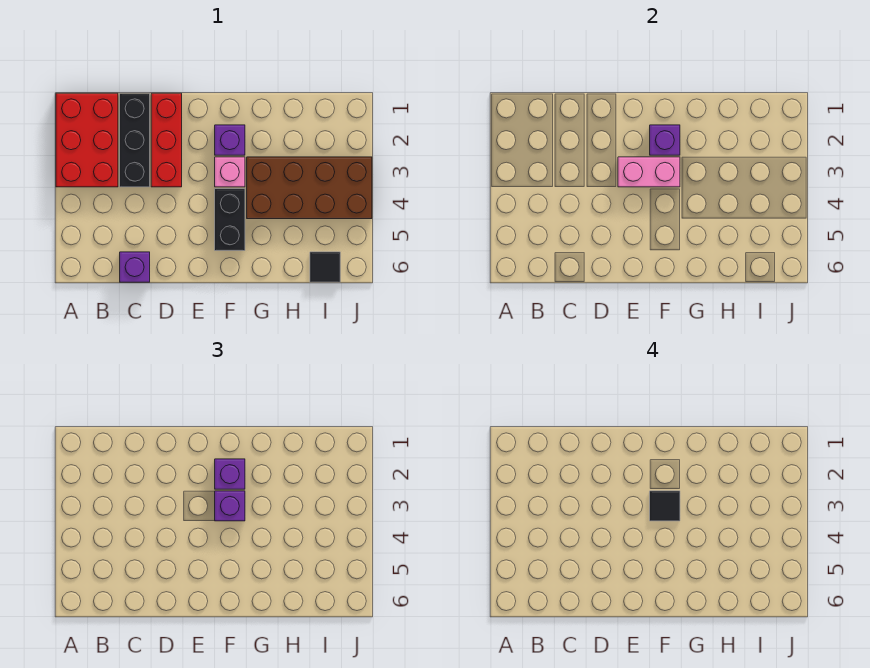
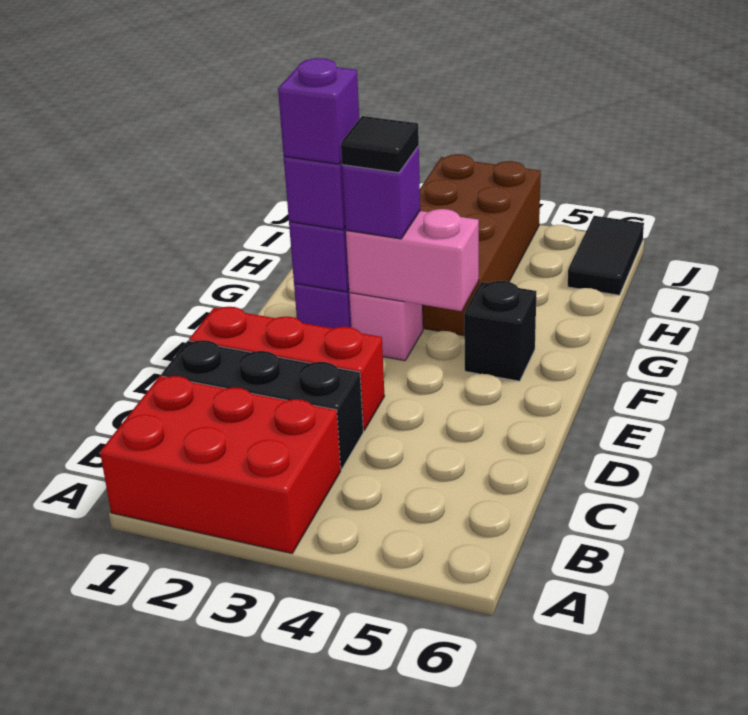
purple brick C6 level 1 -> purple brick F2 level 4
pink brick E3:F3 level 2 -> pink brick F3:F4 level 2
black brick F4:F5 level 1 -> black brick F5 level 1
black tile I6 level 1 -> black tile I6:J6 level 1

